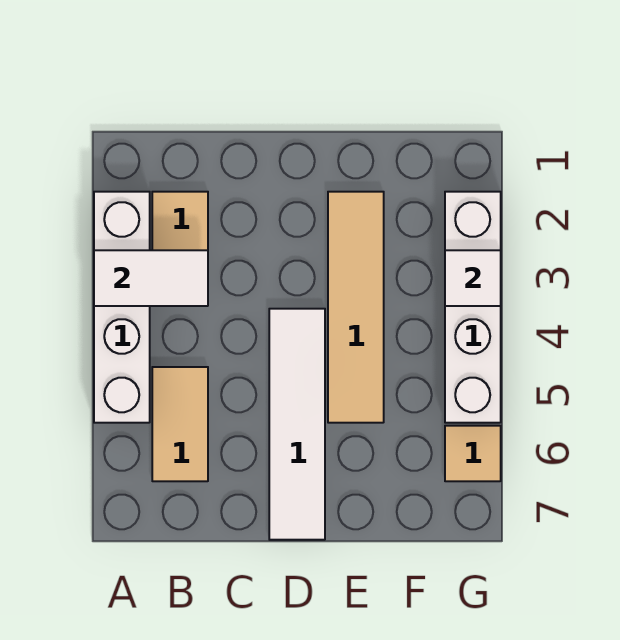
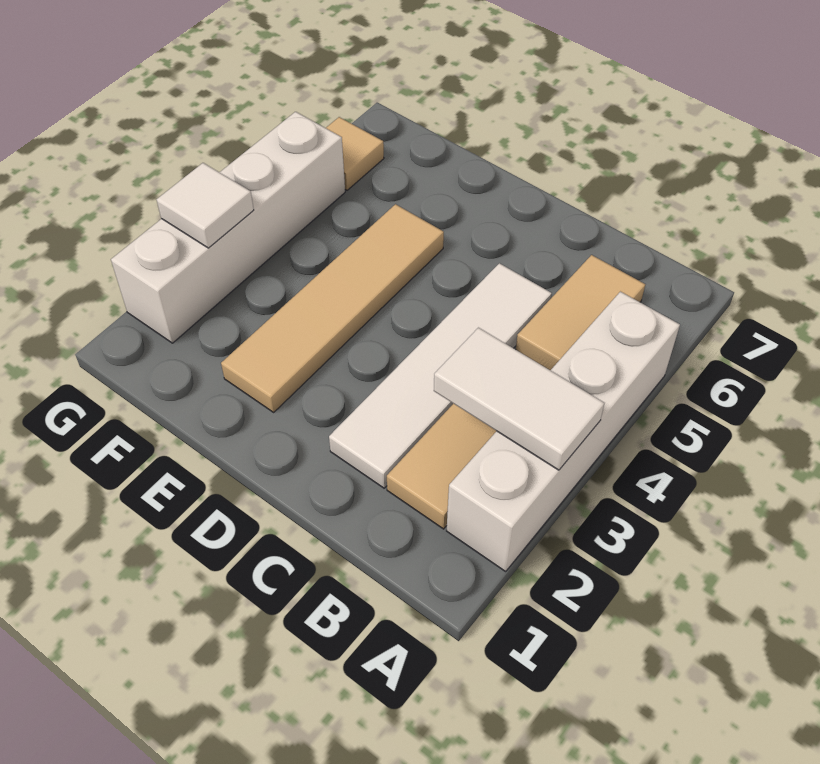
white tile D4:D7 level 1 -> white tile C2:C5 level 1

